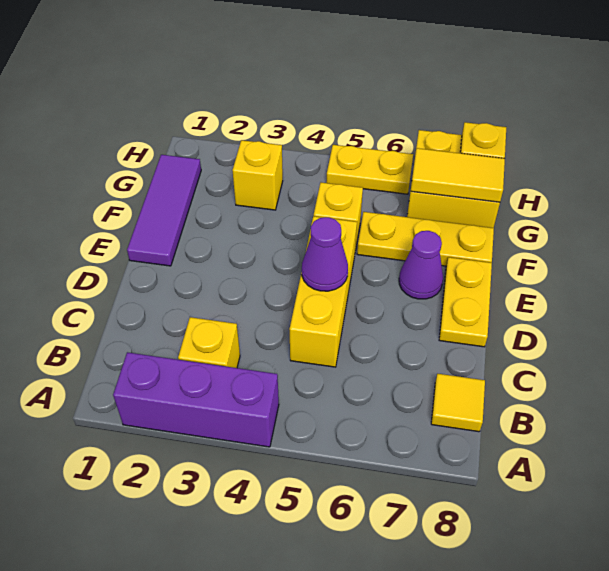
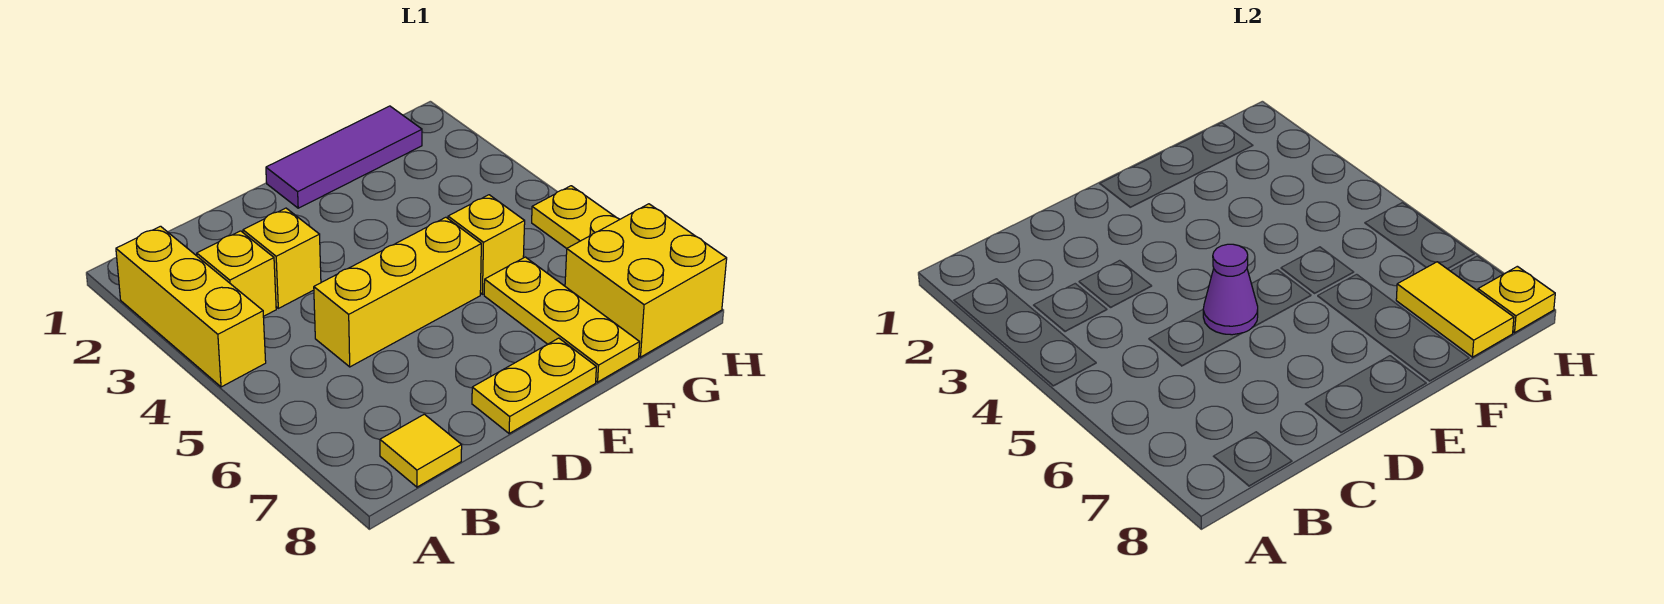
purple brick A2:A4 level 1 -> yellow brick A2:A4 level 1
purple cone E7 level 1 -> none
yellow brick G3 level 1 -> yellow brick C3 level 1

